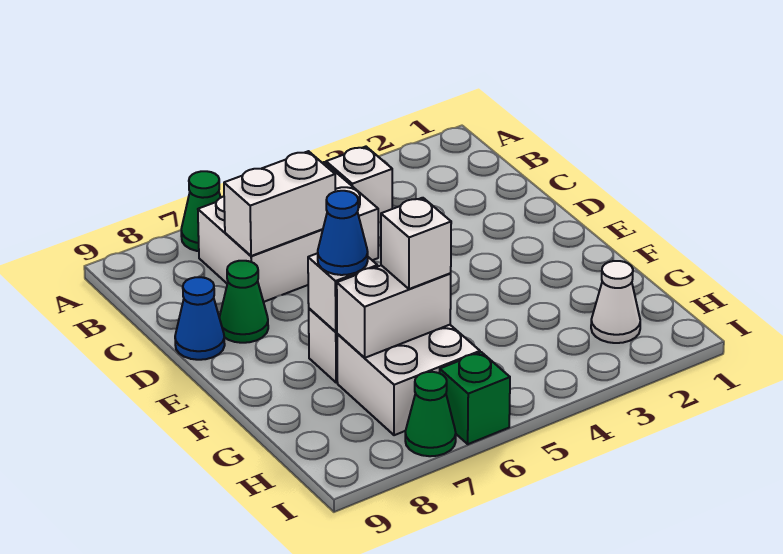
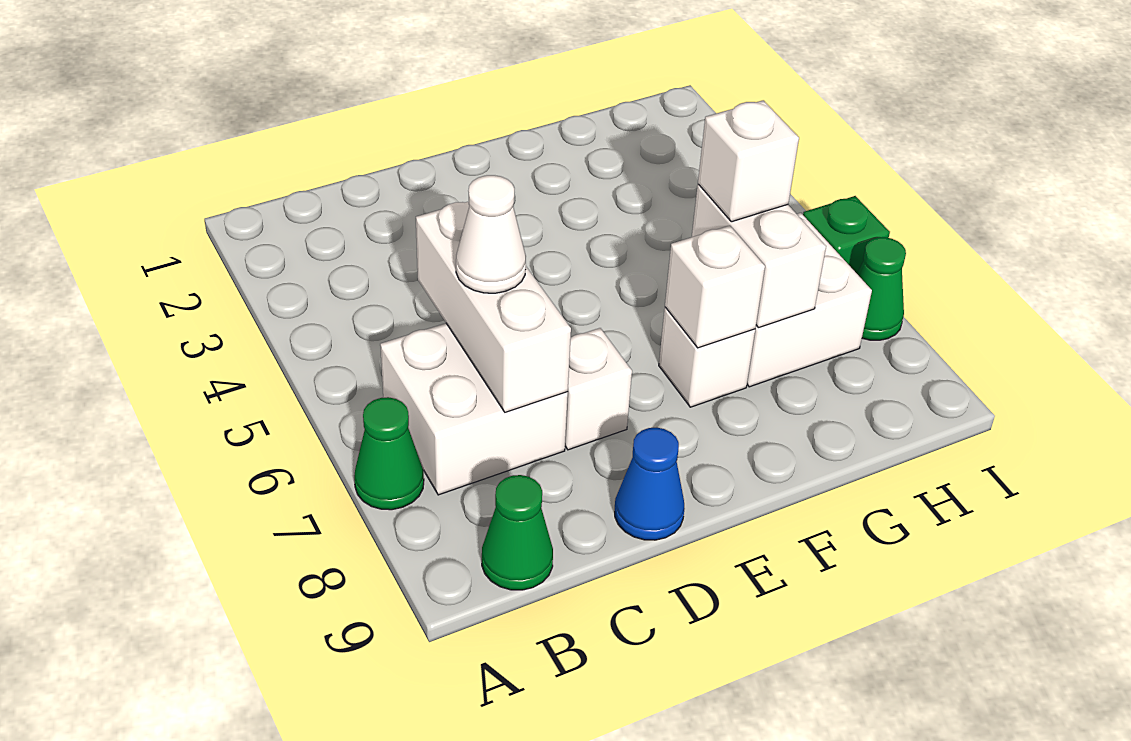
white brick B4 level 1 -> white brick D7 level 1
white brick B5:C7 level 1 -> white brick B6:C7 level 1
white brick C6:C7 level 2 -> white brick C5:C7 level 2
green cone D8 level 1 -> green cone B9 level 1
blue cone F7 level 3 -> none
white cone H2 level 1 -> white cone C6 level 3

